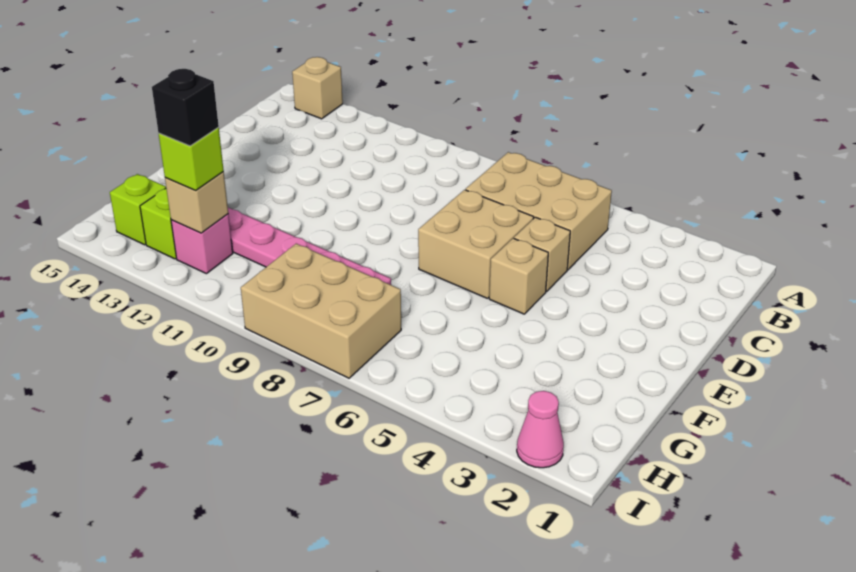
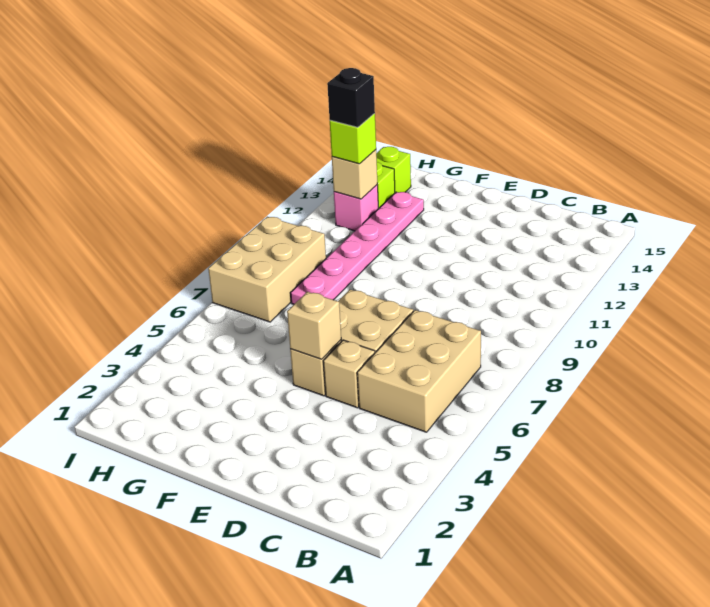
tan brick A14 level 1 -> tan brick E5 level 2
pink cone I2 level 1 -> none

